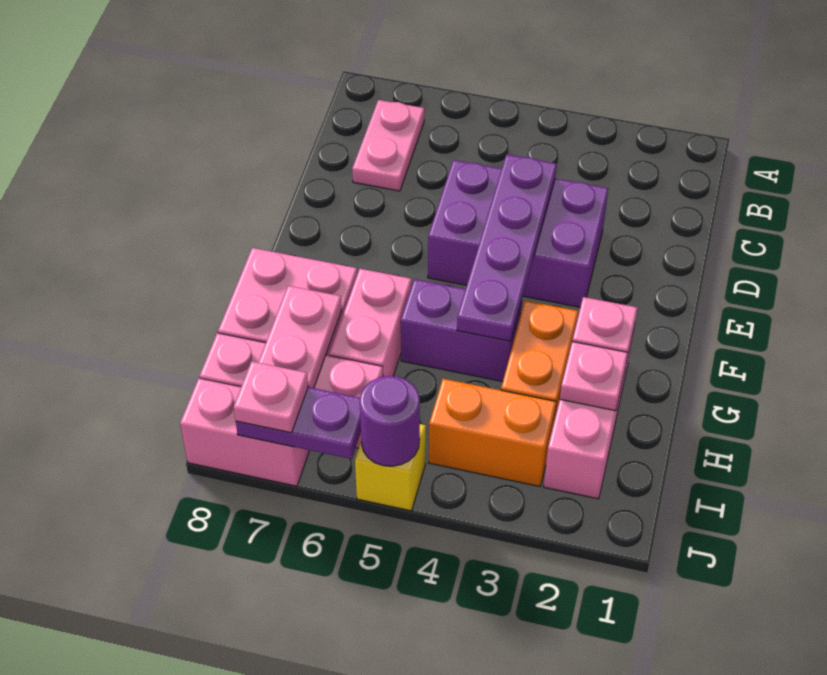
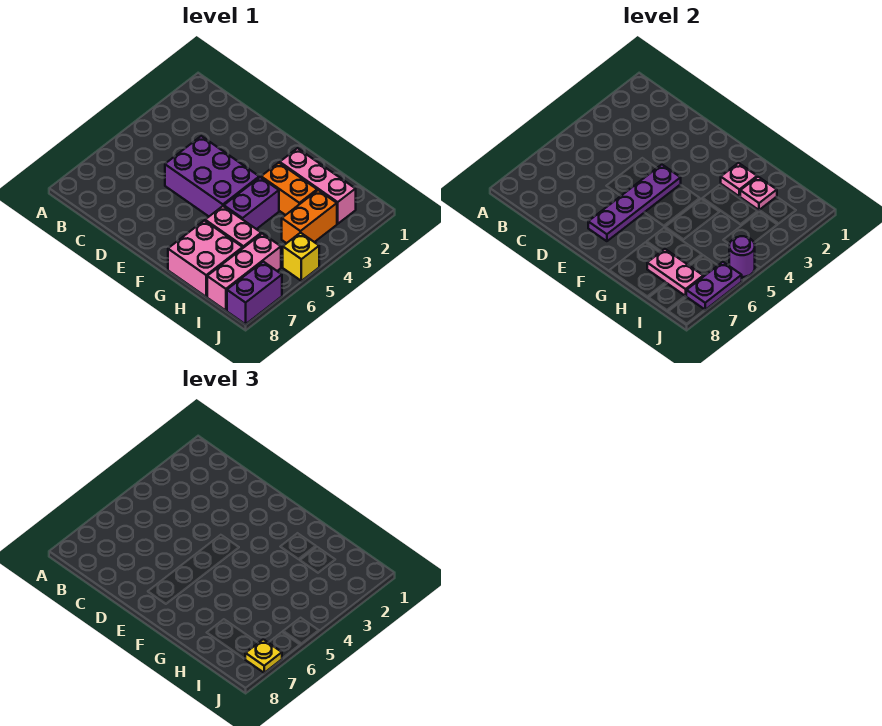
pink plate B7:C7 level 1 -> none
purple brick D3:E5 level 1 -> purple brick D4:F5 level 1
purple plate D4:G4 level 2 -> purple plate E4:E7 level 2
pink brick J7:J8 level 1 -> purple brick J7:J8 level 1
pink plate J7 level 3 -> yellow plate J7 level 3

